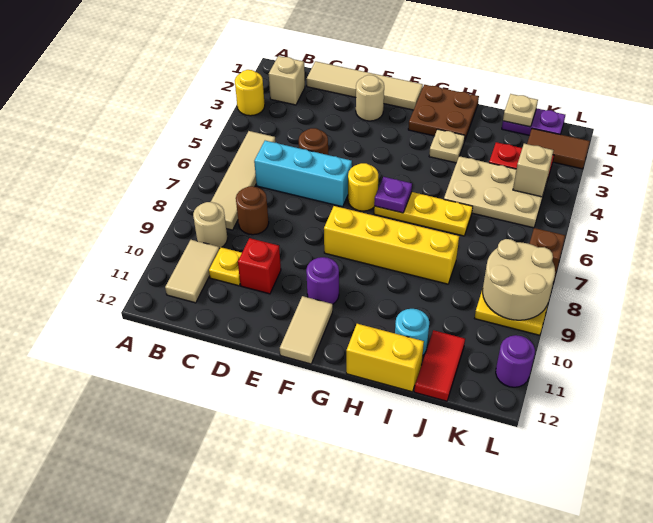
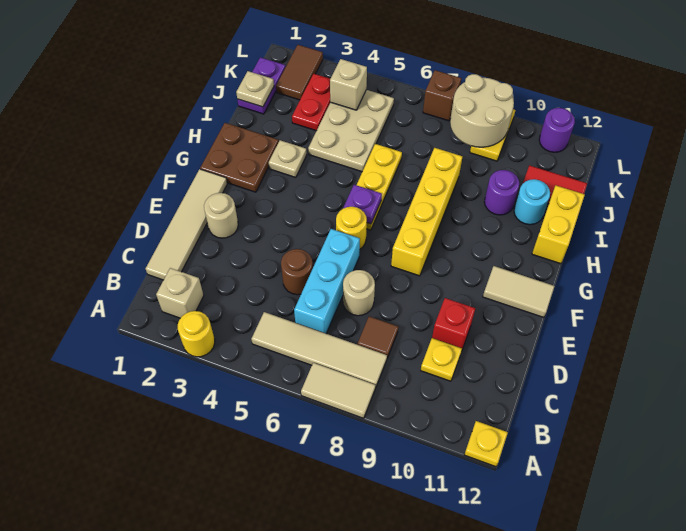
none -> yellow plate A12 level 1
tan round brick B9 level 1 -> tan round brick D7 level 1
tan tile B10:B11 level 1 -> tan tile A7:A8 level 1
brown round brick C8 level 1 -> brown tile C8 level 1
purple round brick F10 level 1 -> purple round brick I10 level 1

